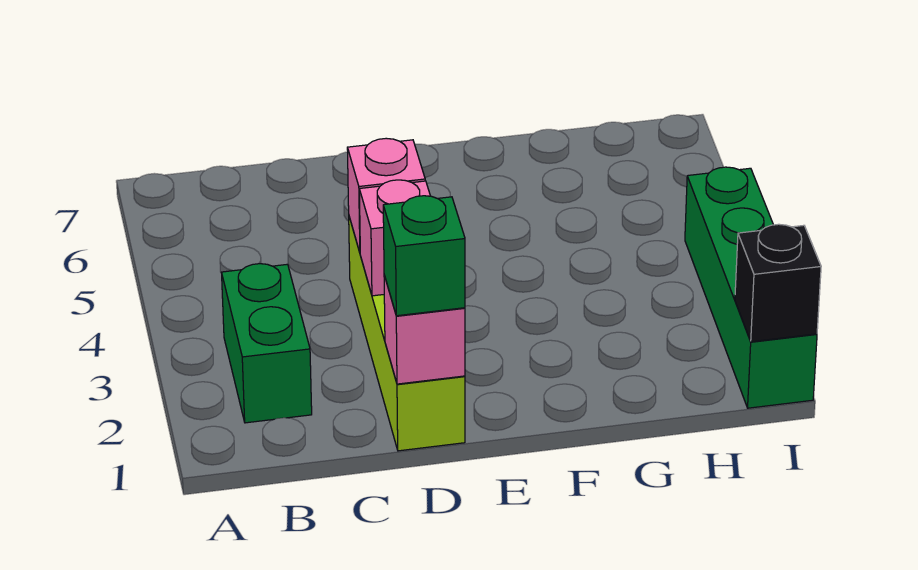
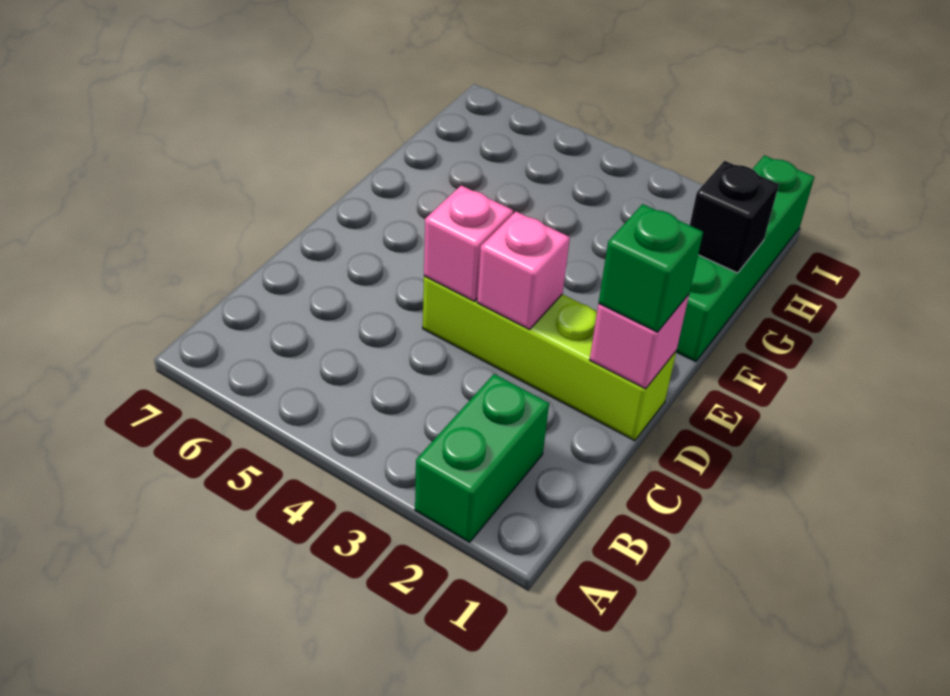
green brick B2:B3 level 1 -> green brick A2:B2 level 1
green brick I1:I4 level 1 -> green brick F1:I1 level 1
black brick I1 level 2 -> black brick G1 level 2

